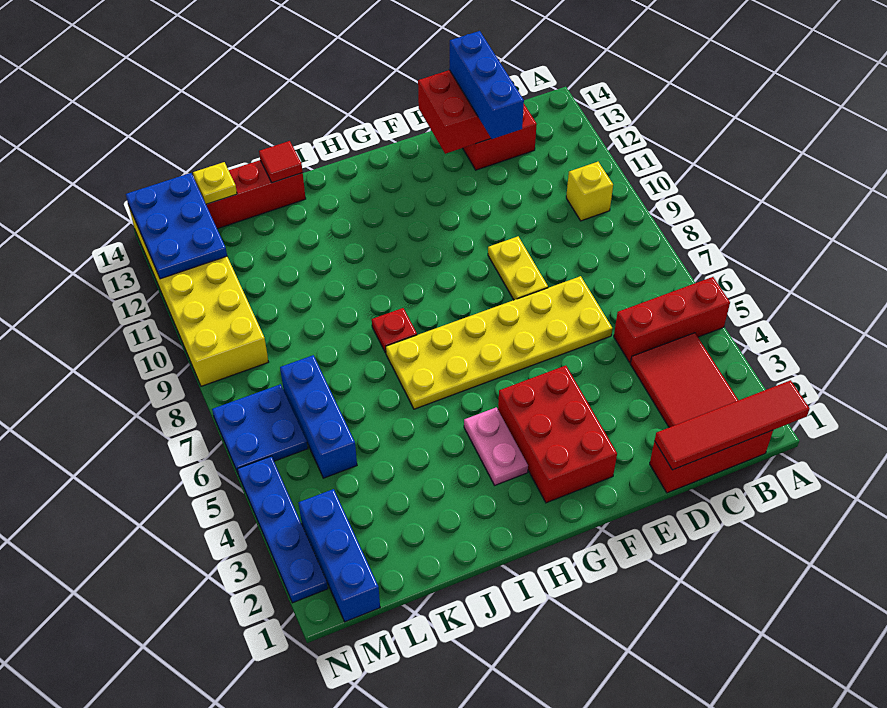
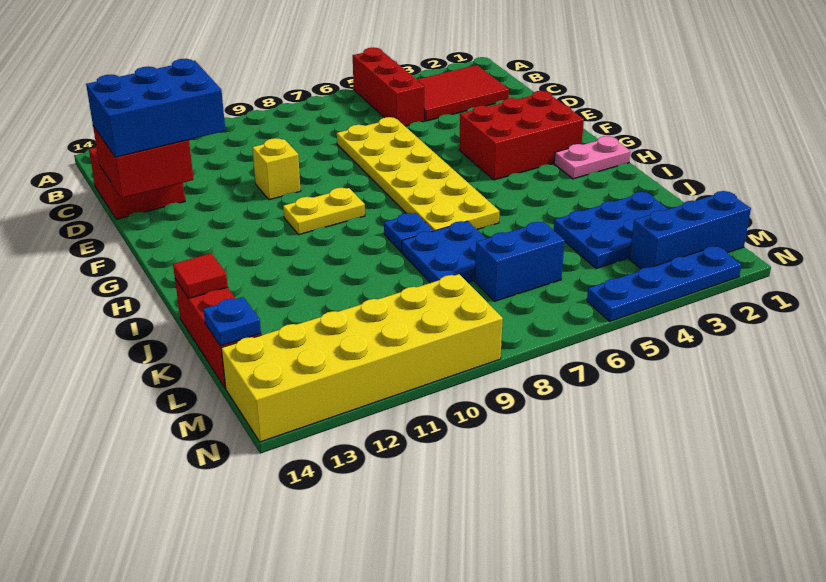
red tile A1:D1 level 2 -> none
red brick B1:D1 level 1 -> none
yellow brick B10 level 1 -> yellow brick E10 level 1
blue brick D12:D14 level 3 -> blue brick D12:E14 level 3
yellow plate E8:E9 level 1 -> yellow plate G9:G10 level 1
pink plate H3:H4 level 1 -> pink plate H1:H2 level 1
red plate I8 level 1 -> blue plate I8 level 1
blue brick L5:L7 level 1 -> blue brick L6:L7 level 1
yellow plate L14 level 2 -> blue plate L14 level 2
blue plate M6:N7 level 1 -> blue plate J7:K8 level 1
blue plate M12:N14 level 2 -> blue plate K2:L4 level 1

